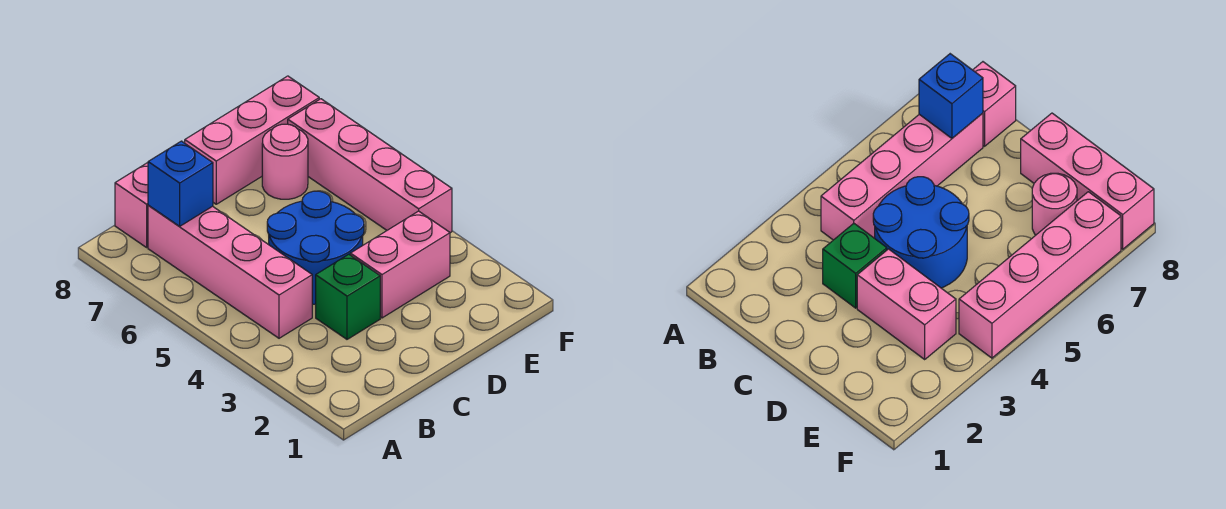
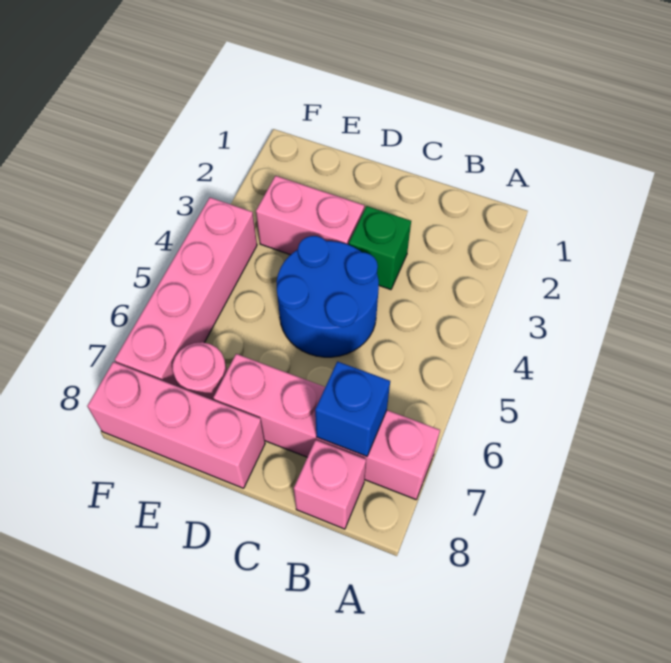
pink brick B4:B7 level 1 -> pink brick A7:D7 level 1

